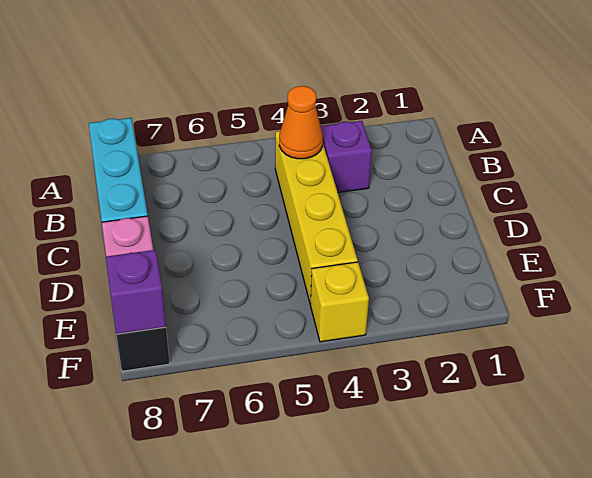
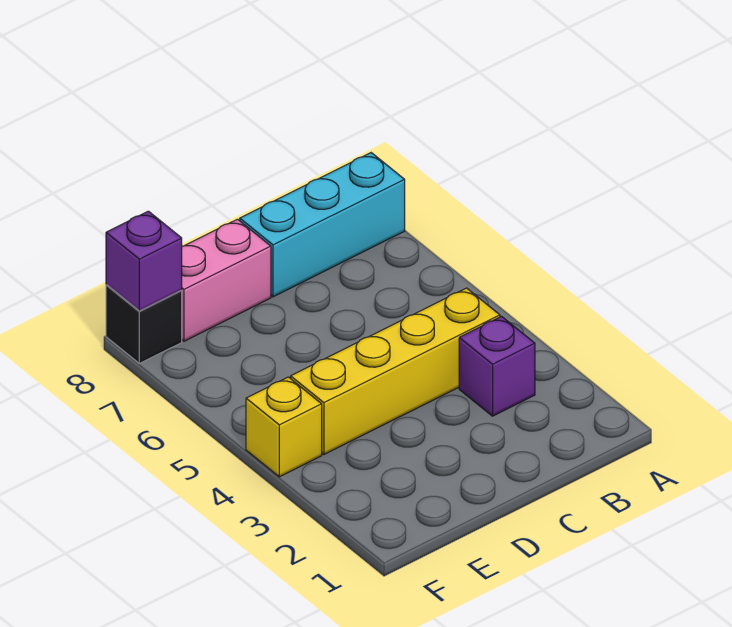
orange cone B4 level 2 -> none

